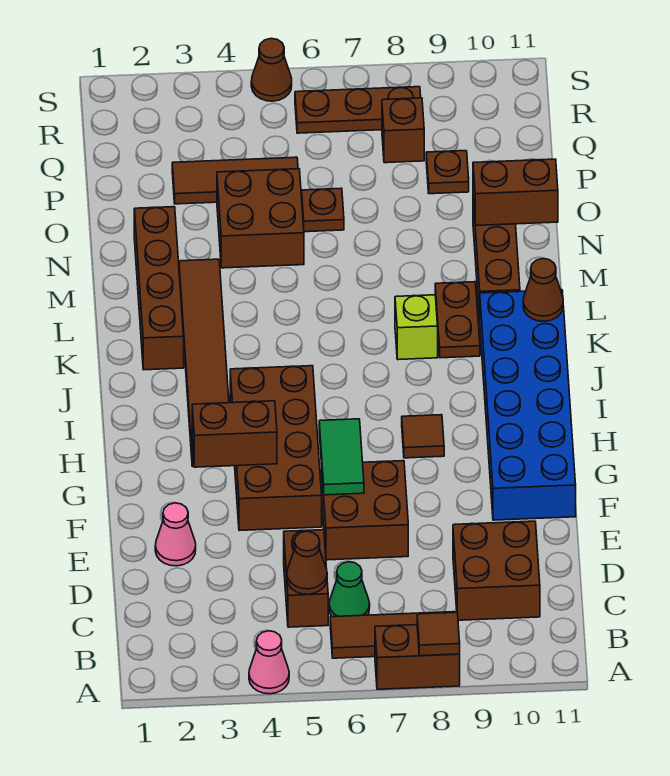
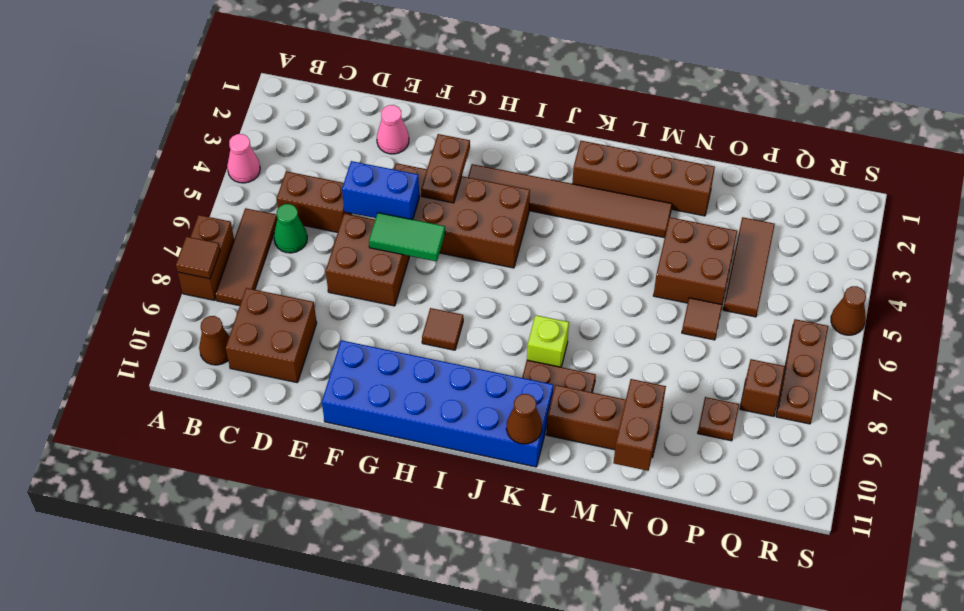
brown cone C5 level 2 -> brown cone B10 level 1
none -> blue brick E5:F5 level 2
brown brick G3:G4 level 2 -> brown plate G3:G4 level 2
brown plate O6 level 1 -> brown tile O6 level 1

